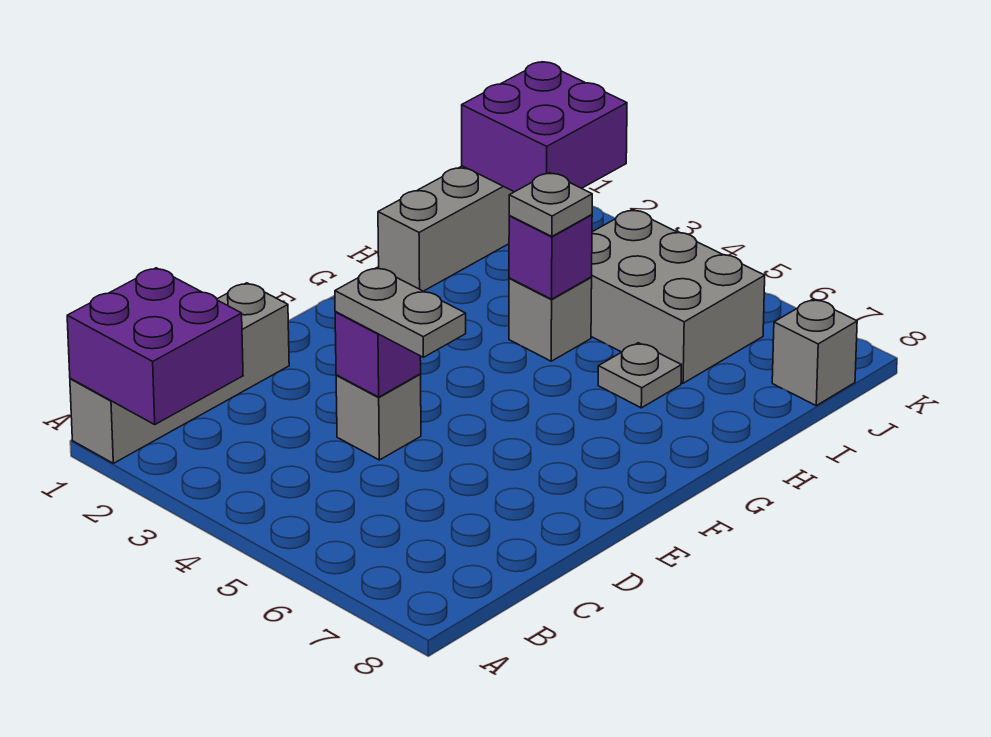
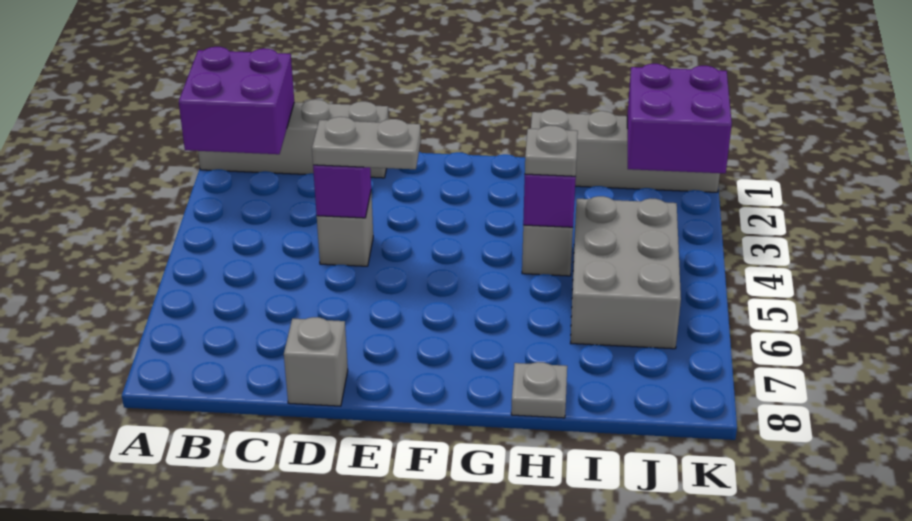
grey plate D4:D5 level 3 -> grey plate D4:E4 level 3
grey plate H6 level 1 -> grey plate H8 level 1
grey brick J8 level 1 -> grey brick D8 level 1

